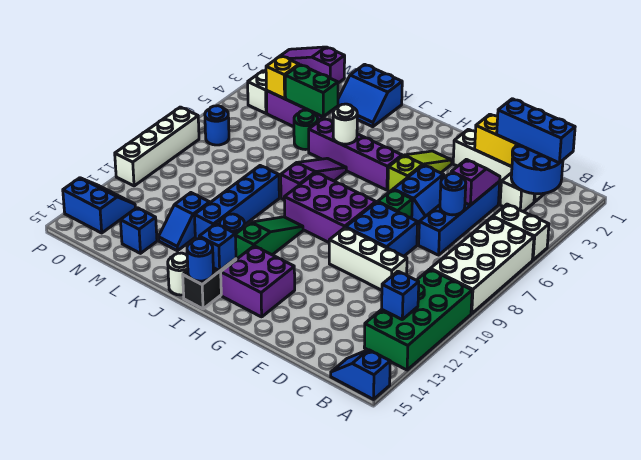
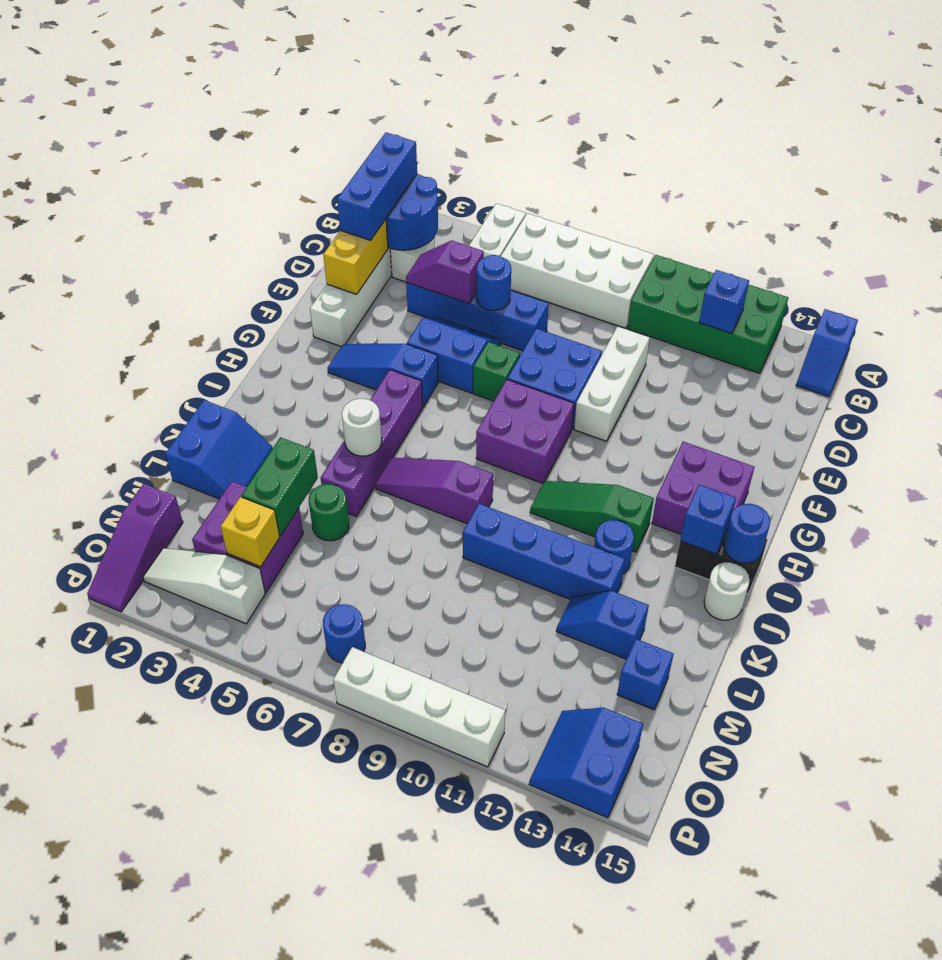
lime slope G3:G5 level 1 top 5 -> blue slope G3:G5 level 1 top 5
purple brick G8:I9 level 1 -> purple brick G8:H9 level 1
blue slope L12:L13 level 1 top 12 -> blue slope L12:L13 level 1 top 13

